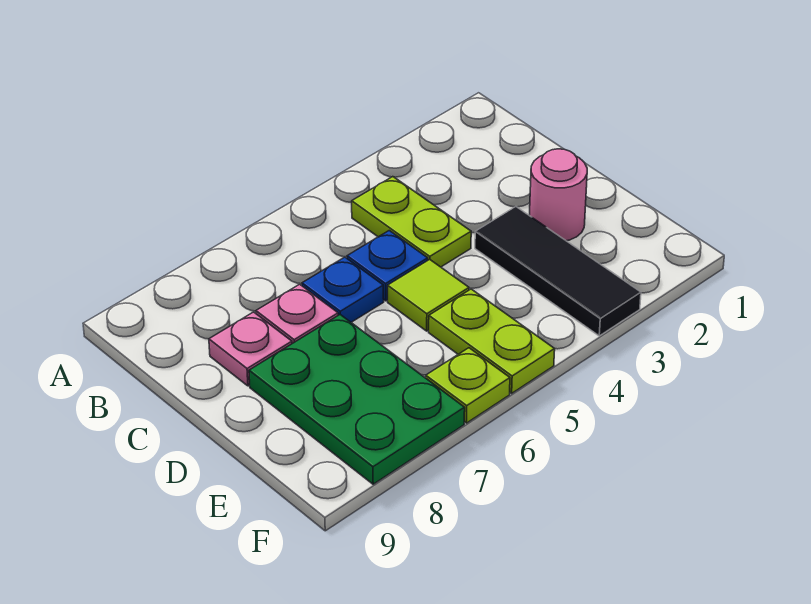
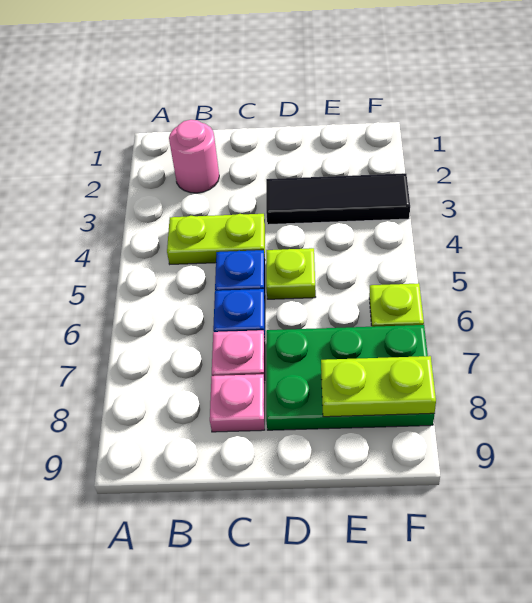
pink round brick D2 level 1 -> pink round brick B2 level 1
lime tile D5 level 1 -> lime plate D5 level 1
lime plate E5:F5 level 1 -> lime plate E8:F8 level 2

